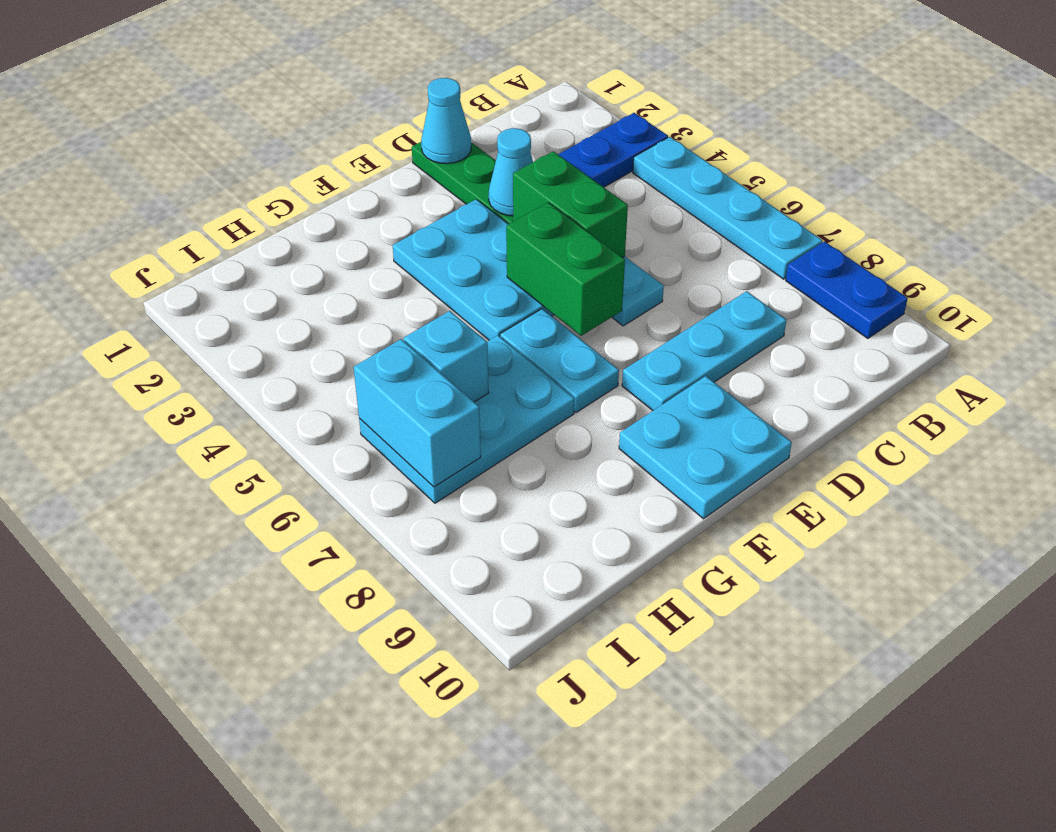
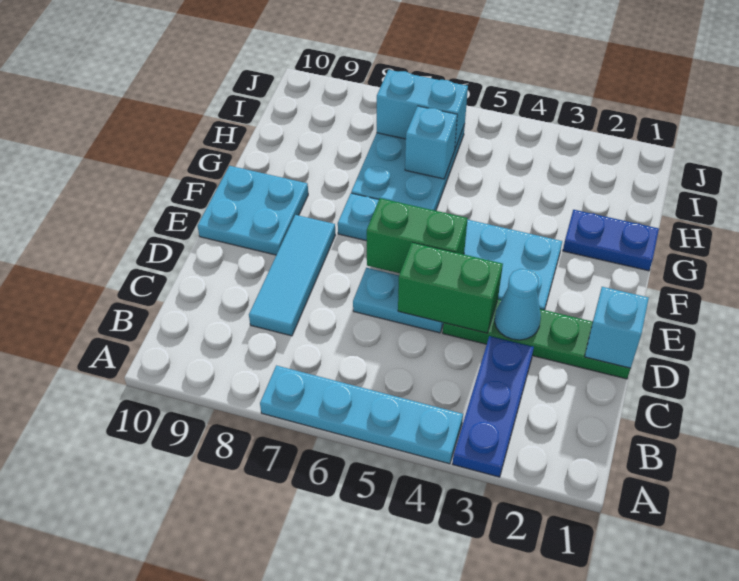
blue plate A8:A9 level 1 -> blue plate G1:G2 level 1
cyan plate C8:E8 level 1 -> cyan tile C8:E8 level 1
cyan cone D1 level 2 -> cyan brick D1 level 2

